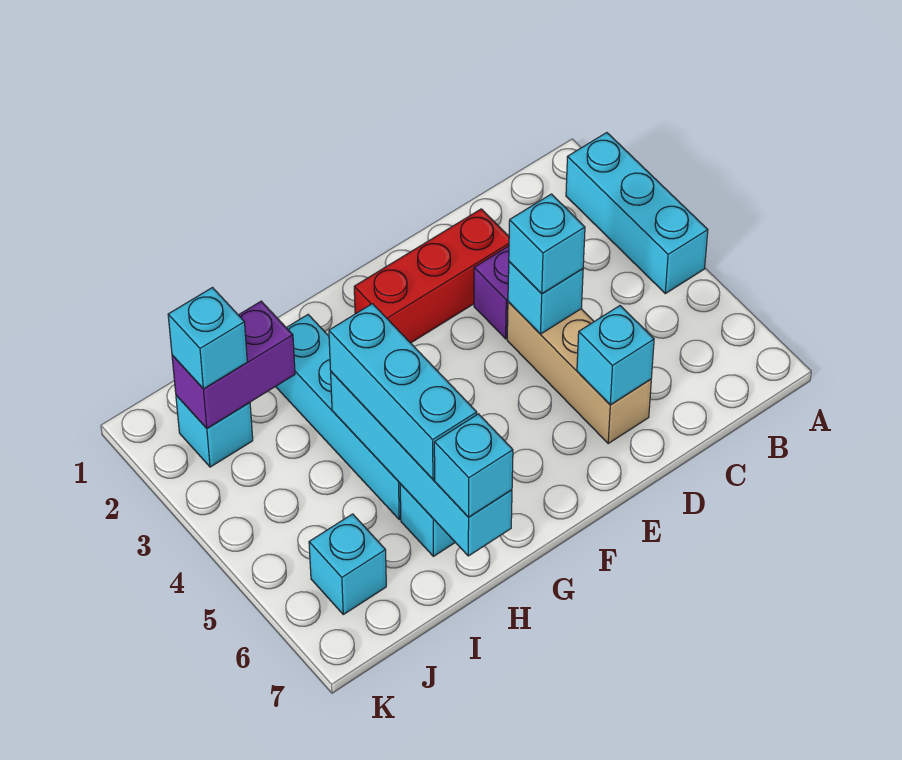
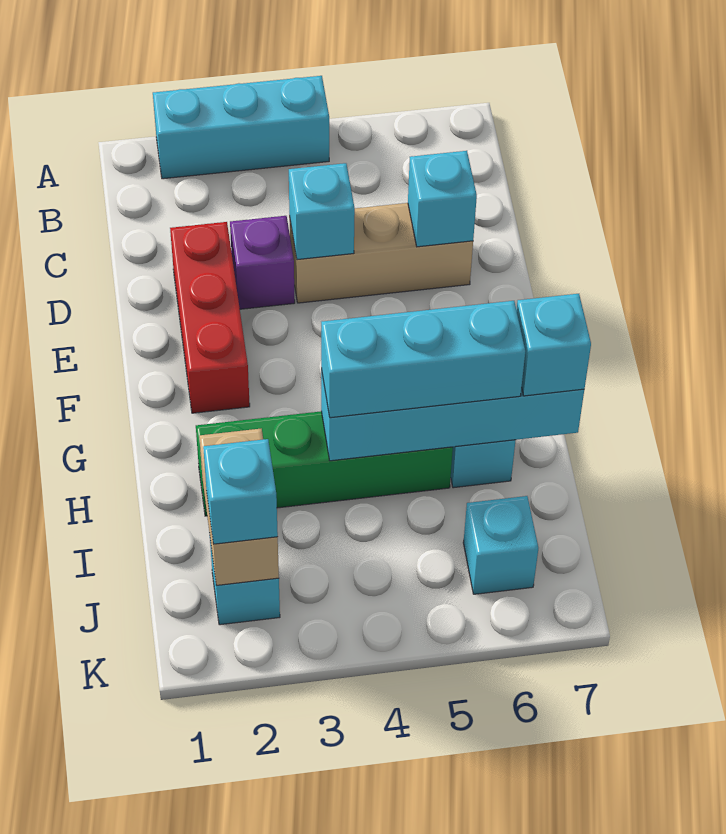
cyan brick D4 level 3 -> none
cyan brick H2:H5 level 1 -> green brick H2:H5 level 1
purple brick I2:J2 level 2 -> tan brick I2:J2 level 2

